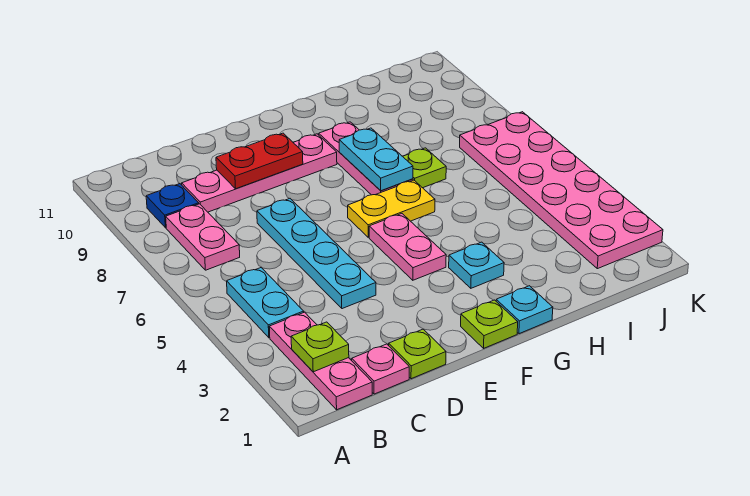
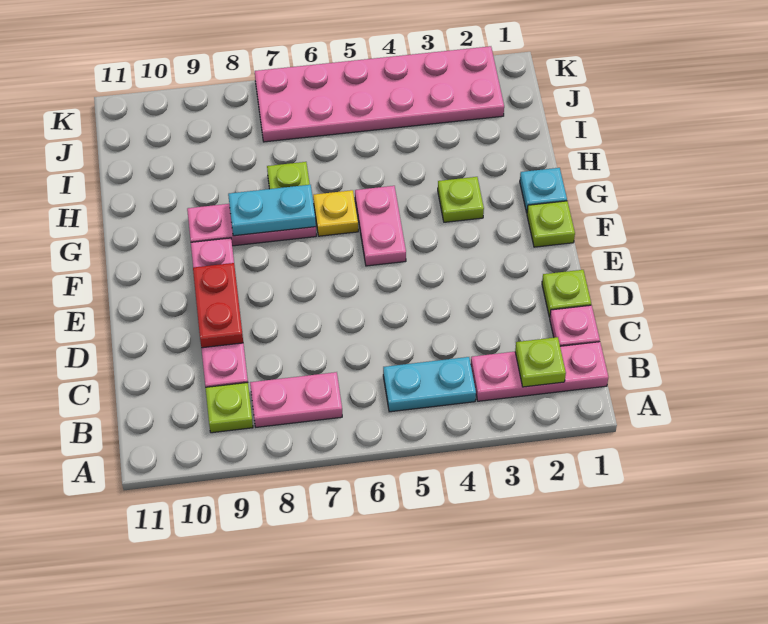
blue plate B9 level 1 -> lime plate B9 level 1
cyan plate D4:D7 level 1 -> none
pink plate F4:F5 level 1 -> pink plate F5:G5 level 1
yellow plate F6:G6 level 1 -> yellow plate G6 level 1
cyan plate G3 level 1 -> lime plate G3 level 1

